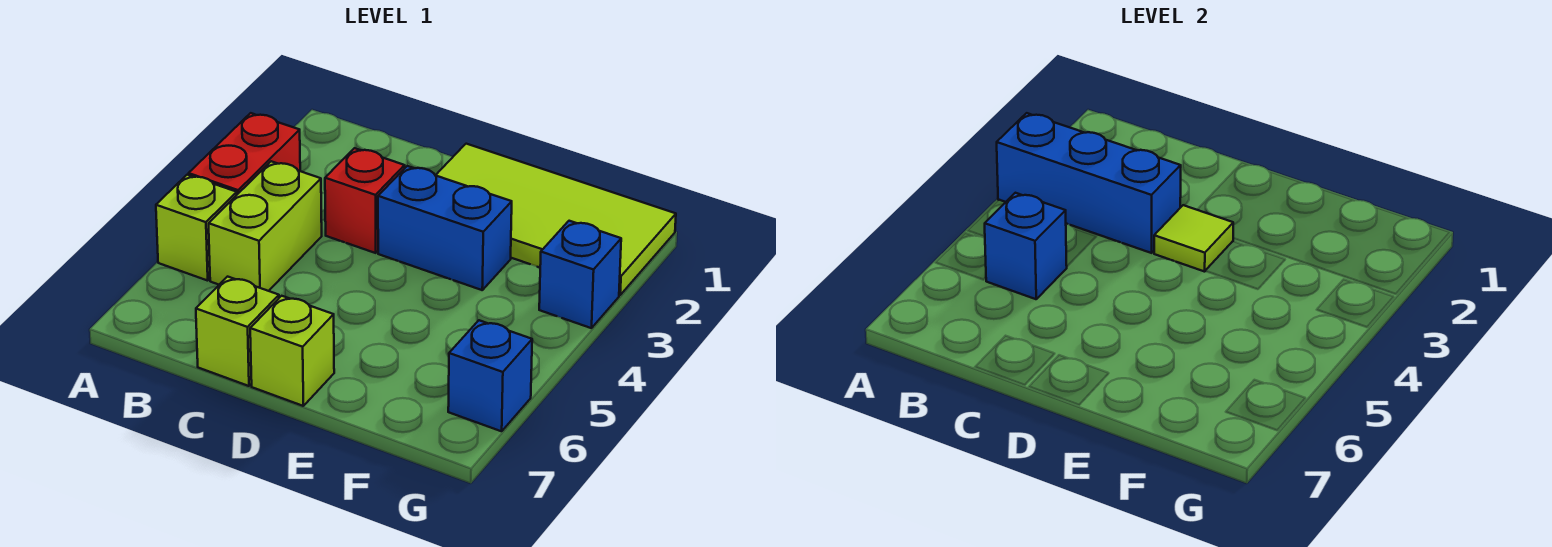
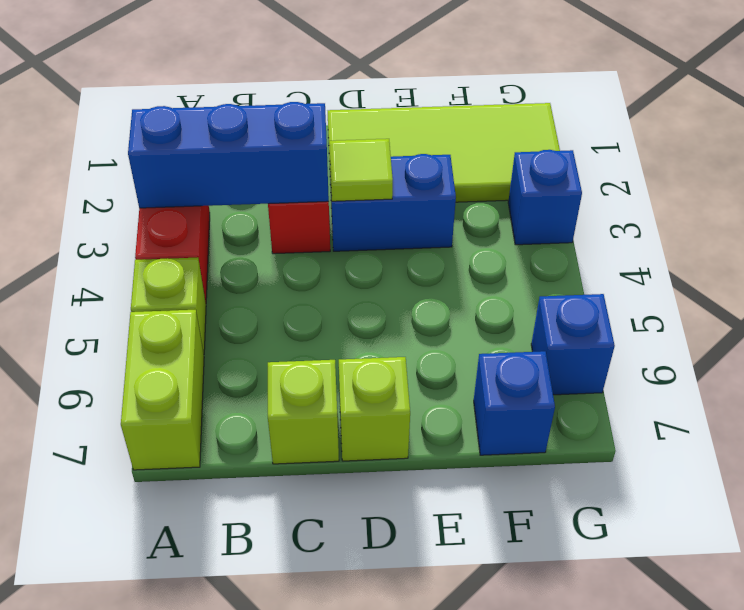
lime brick B4:B5 level 1 -> lime brick A6:A7 level 1
blue brick B5 level 2 -> blue brick F7 level 1

